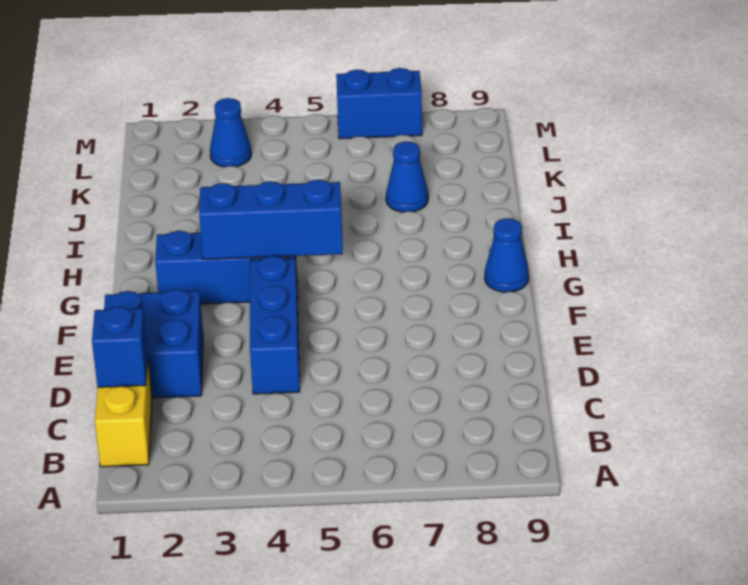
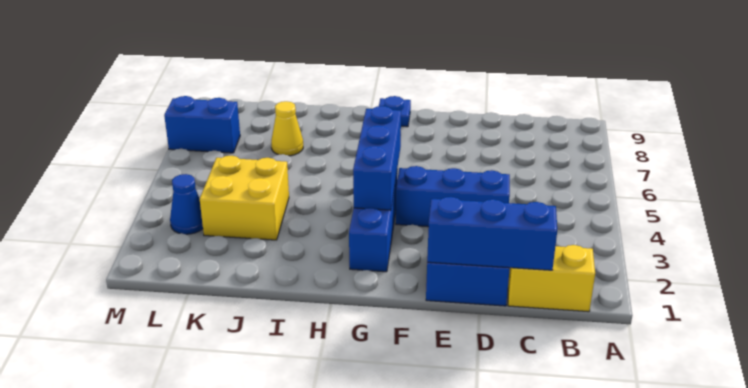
blue brick C1 level 2 -> blue brick C1:E1 level 2
blue cone G9 level 1 -> blue plate G9 level 1
none -> yellow brick J3:K4 level 1
blue cone J7 level 1 -> yellow cone J7 level 1
blue brick M6:M7 level 1 -> blue brick L7:M7 level 1

